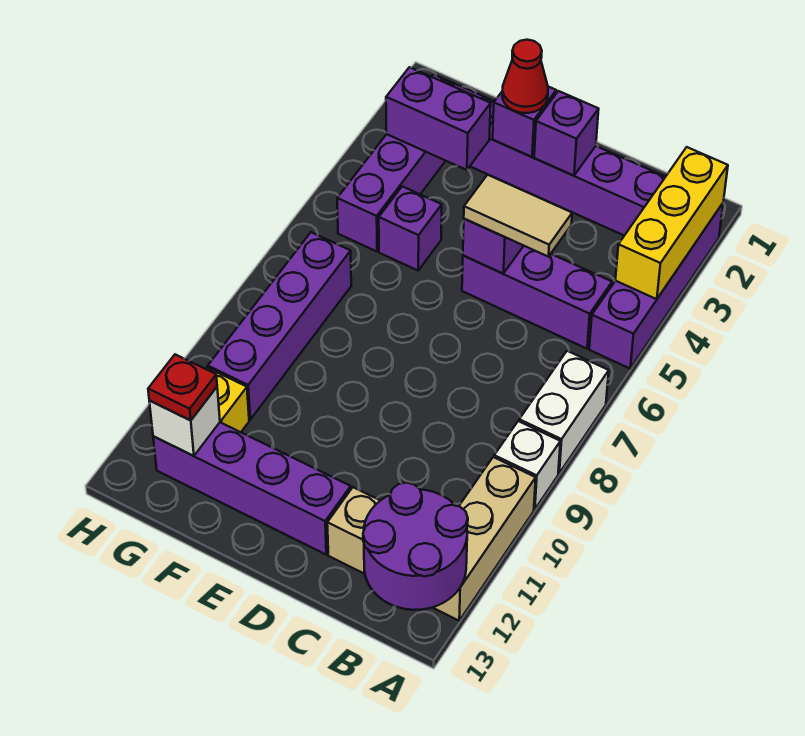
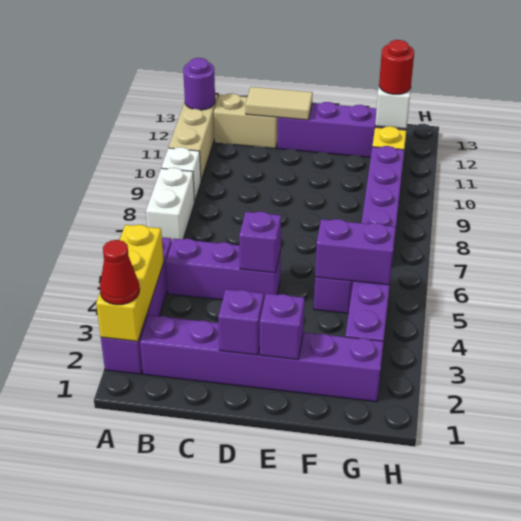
purple round brick A12:B13 level 2 -> purple round brick A12 level 2
tan tile C5:D5 level 3 -> tan tile C12:D12 level 2
red cone E2 level 3 -> red cone A2 level 3
purple brick F3:G3 level 2 -> purple brick F5:G5 level 2
red plate G12 level 3 -> red round brick G12 level 3

